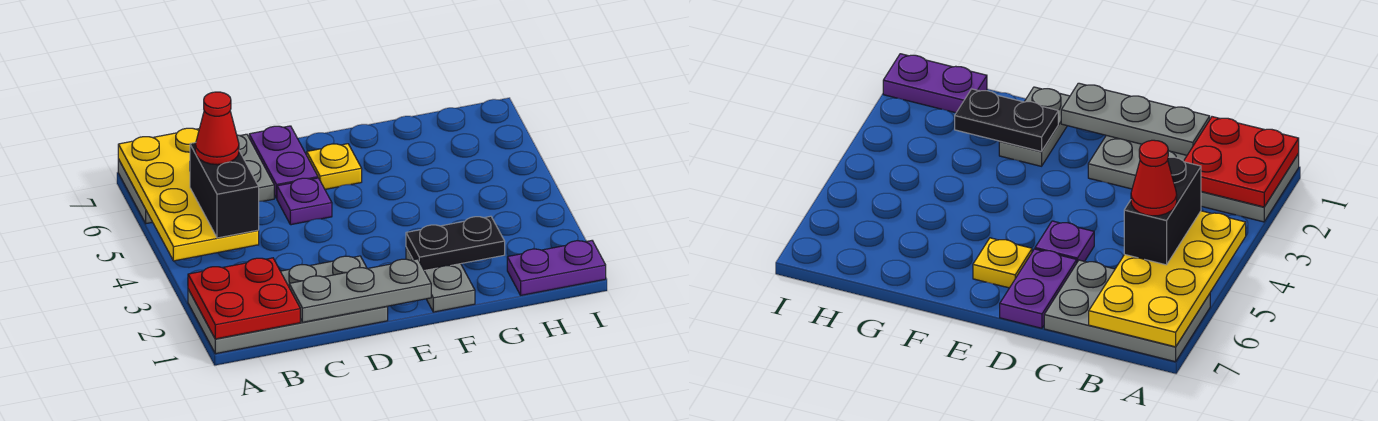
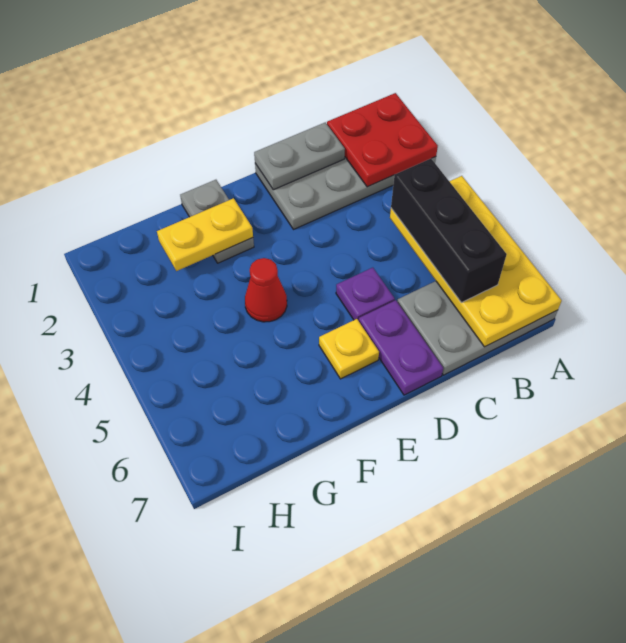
black brick B4:B5 level 3 -> black brick B4:B6 level 3
red cone B5 level 4 -> red cone F4 level 1
grey plate C1:E1 level 2 -> grey plate C1:D1 level 2
black plate F2:G2 level 2 -> yellow plate F2:G2 level 2
purple plate H1:I1 level 1 -> none

